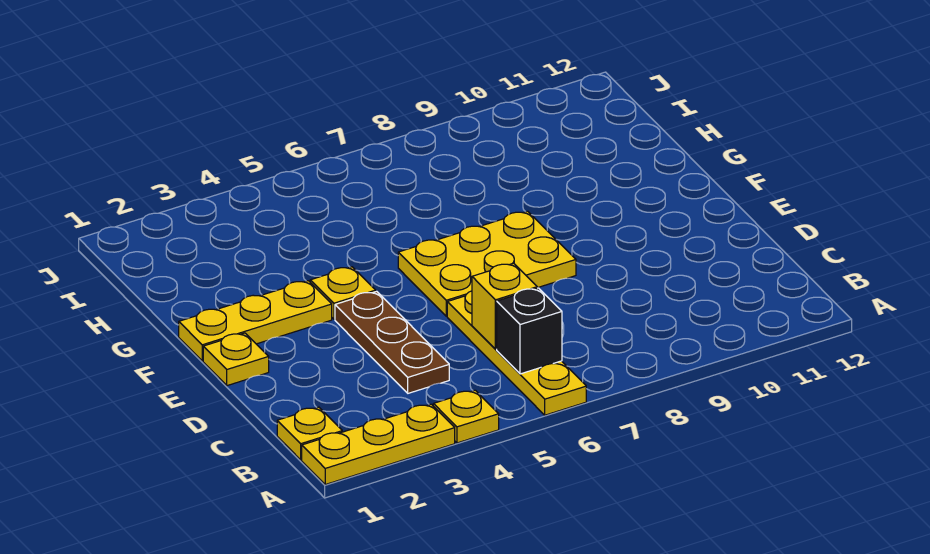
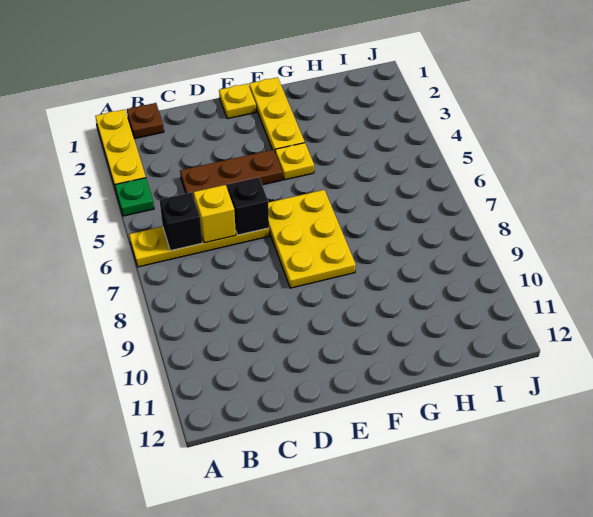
yellow plate A4 level 1 -> green plate A4 level 1
yellow plate B1 level 1 -> brown plate B1 level 1
none -> black brick D6 level 2

